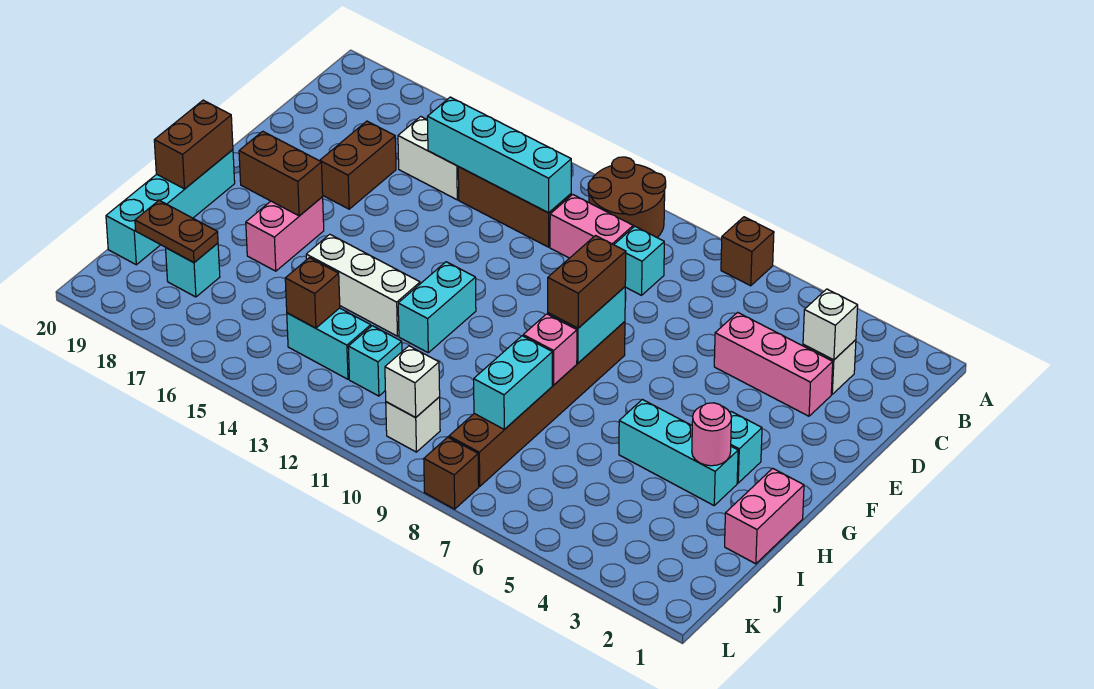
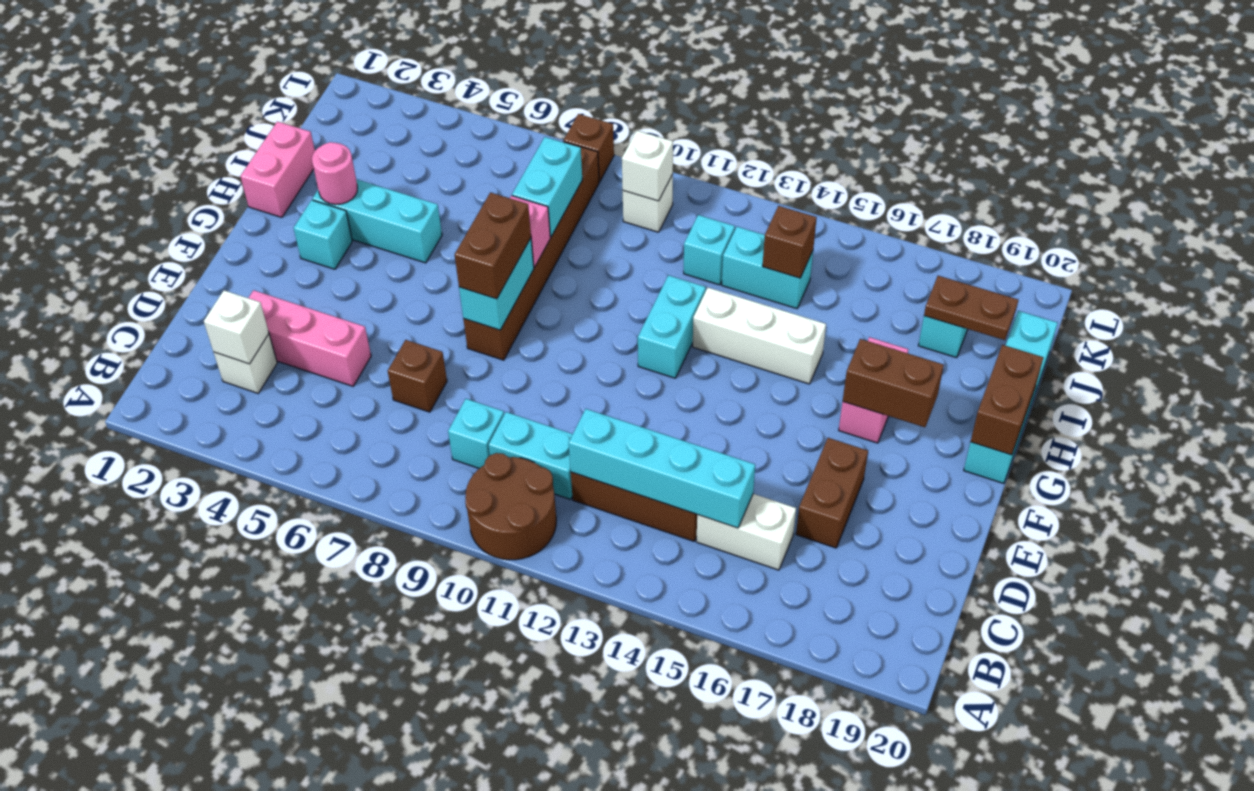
brown brick A7 level 1 -> brown brick D7 level 1
pink brick C10:C11 level 1 -> cyan brick C10:C11 level 1

